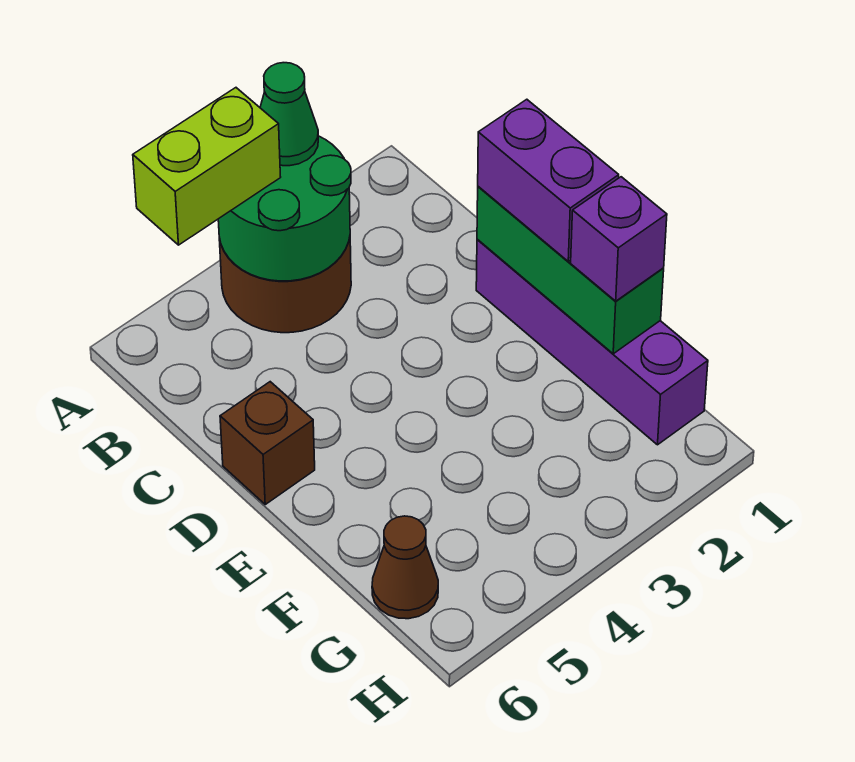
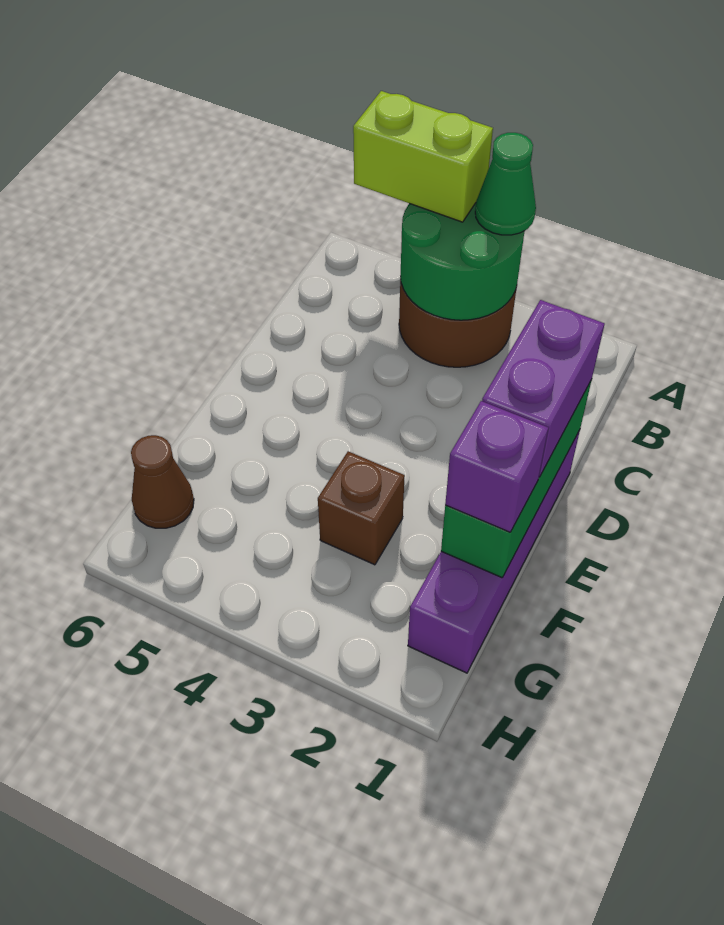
brown brick D6 level 1 -> brown brick F3 level 1

